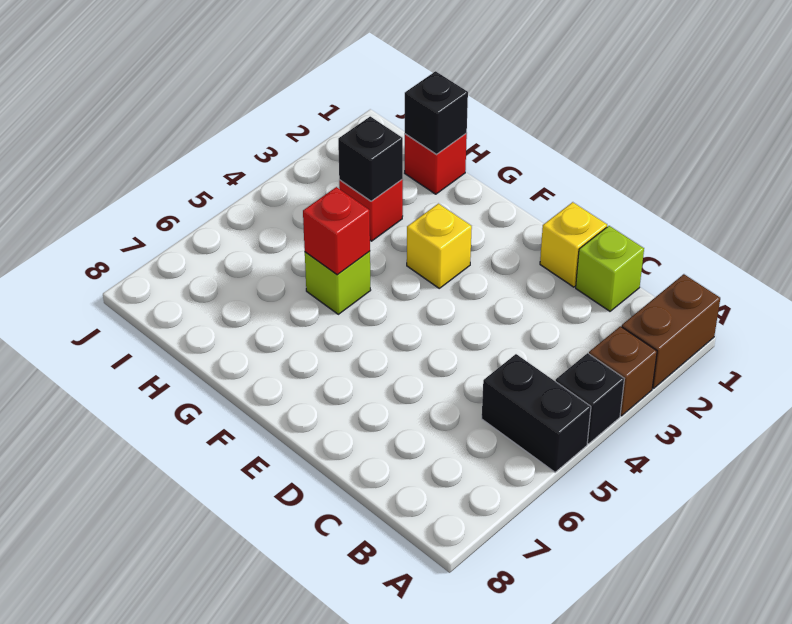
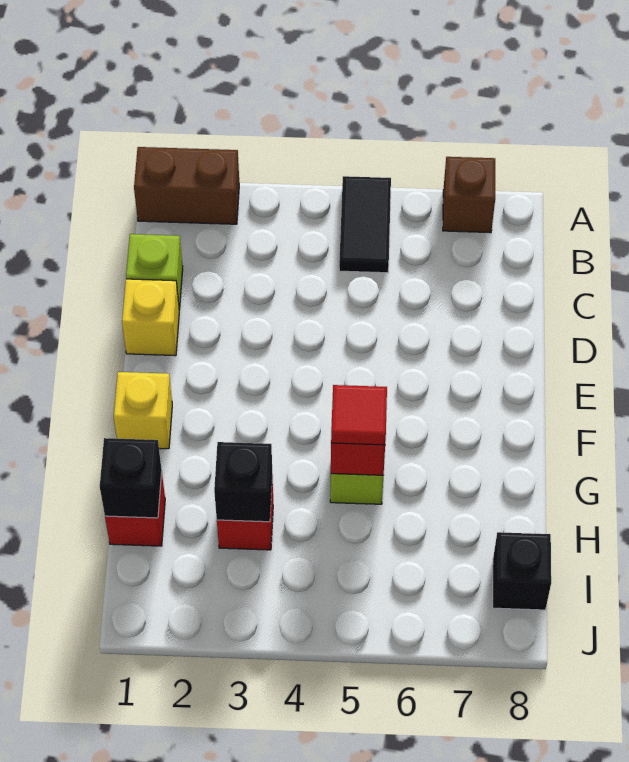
brown brick A3 level 1 -> brown brick A7 level 1
black brick A4 level 1 -> black brick I8 level 1
black brick A5:B5 level 1 -> black tile A5:B5 level 1
yellow brick F3 level 1 -> yellow brick F1 level 1
none -> red tile G5 level 3

